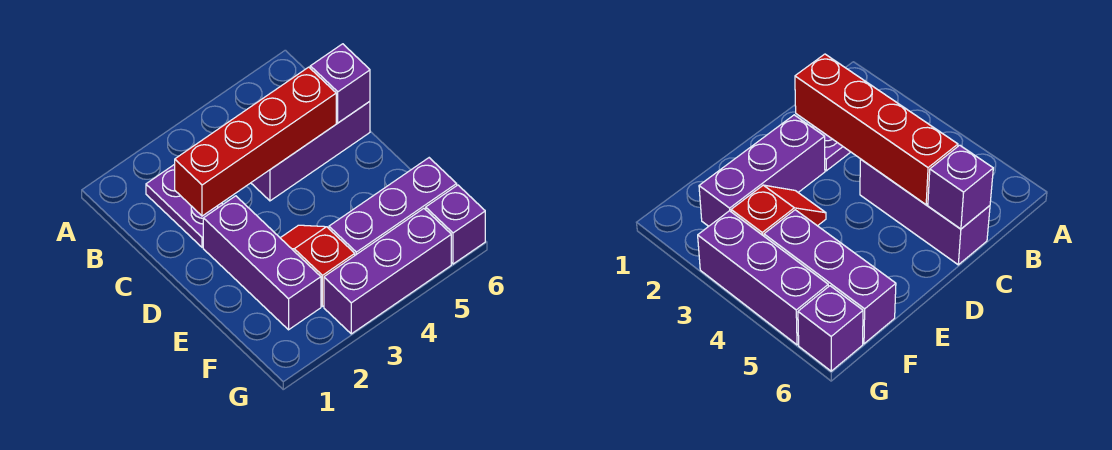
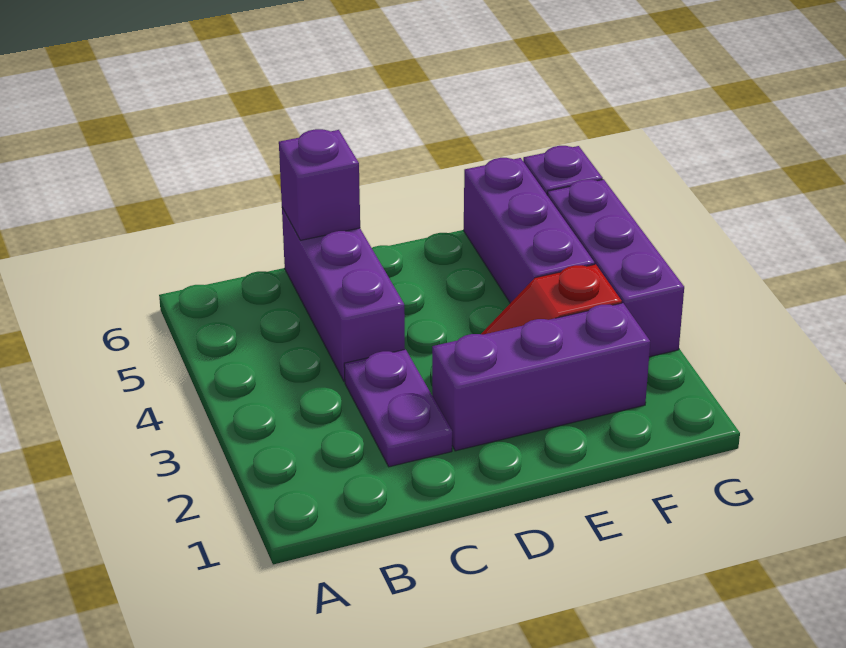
purple plate B2:C2 level 1 -> purple plate C2:C3 level 1
red brick C2:C5 level 2 -> none

